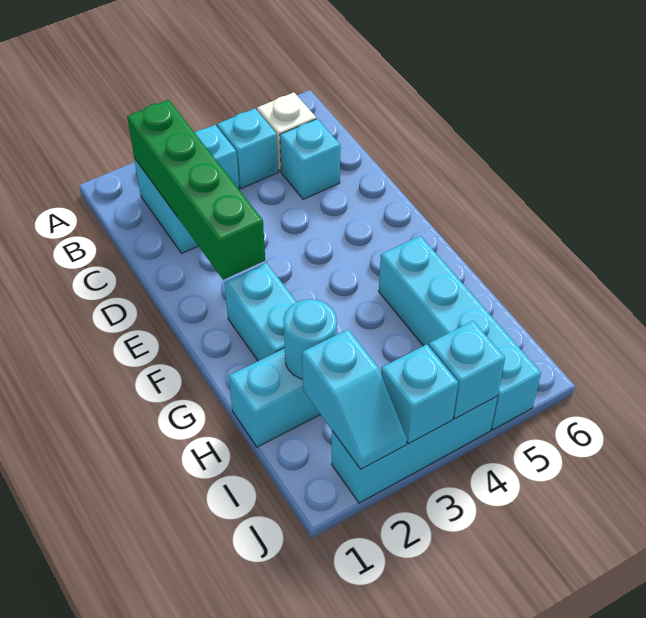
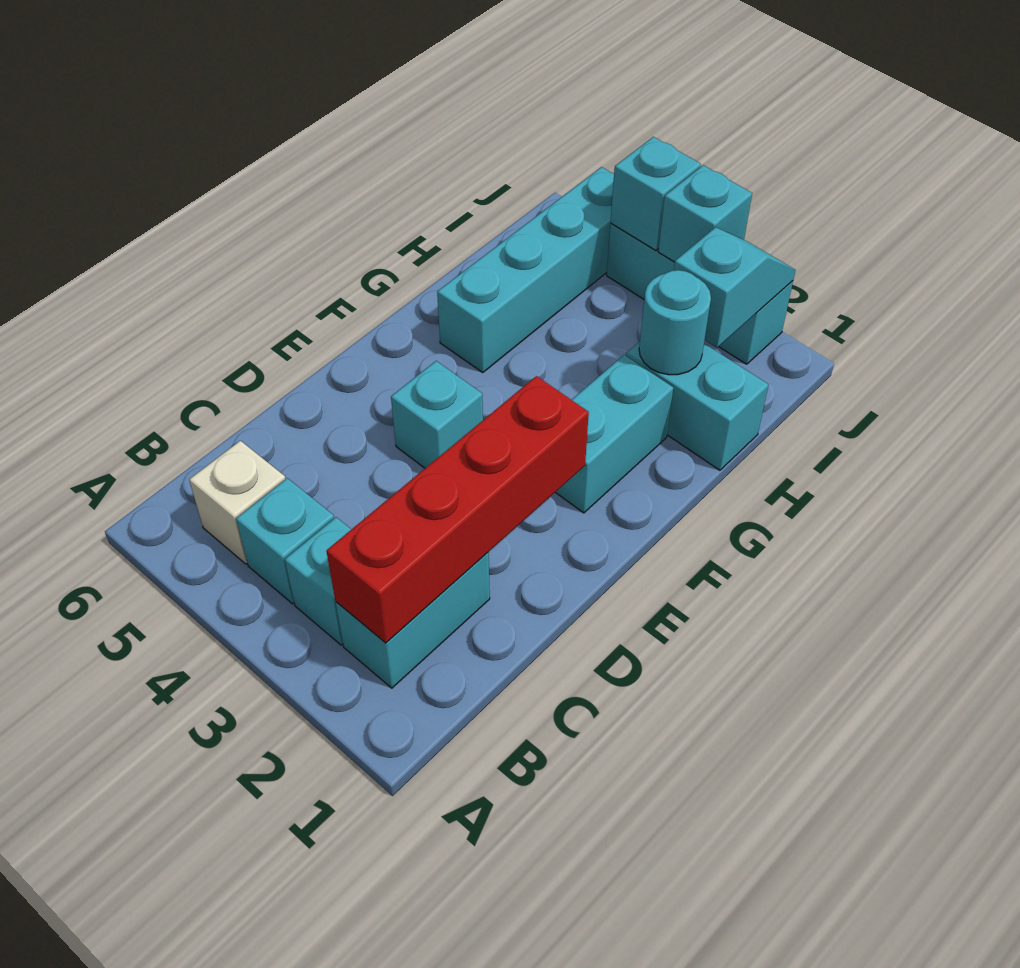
green brick B2:E2 level 2 -> red brick B2:E2 level 2
cyan brick C5 level 1 -> cyan brick E4 level 1

